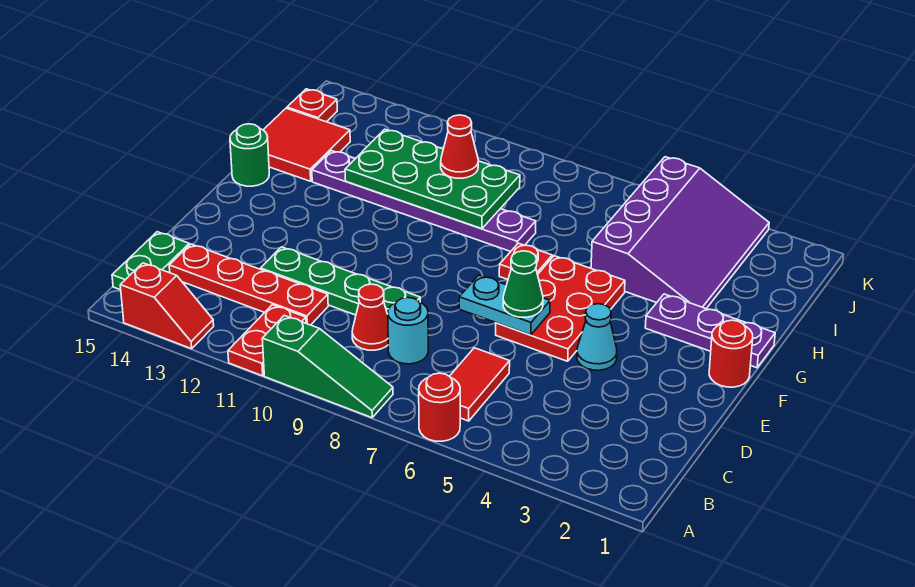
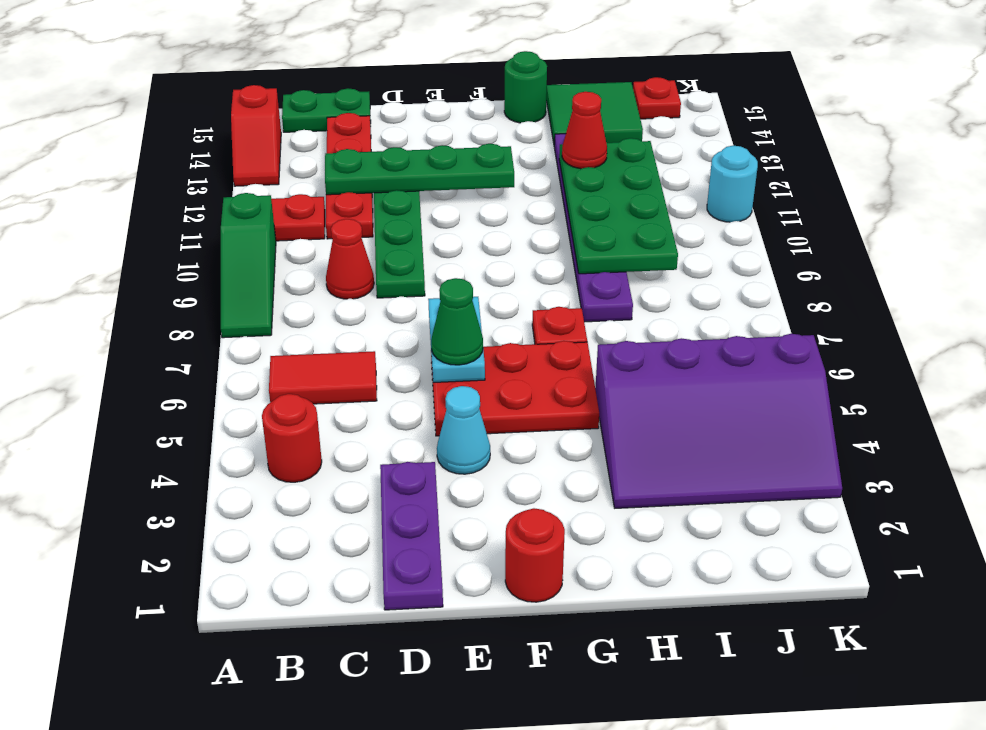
red round brick A6 level 1 -> red round brick B4 level 1
cyan round brick C8 level 1 -> cyan round brick K11 level 1
none -> green plate C12:F12 level 2
purple plate G1:G3 level 1 -> purple plate D1:D3 level 1
red tile H14:I15 level 1 -> green tile H14:I15 level 1
red cone I10 level 3 -> red cone H12 level 3

